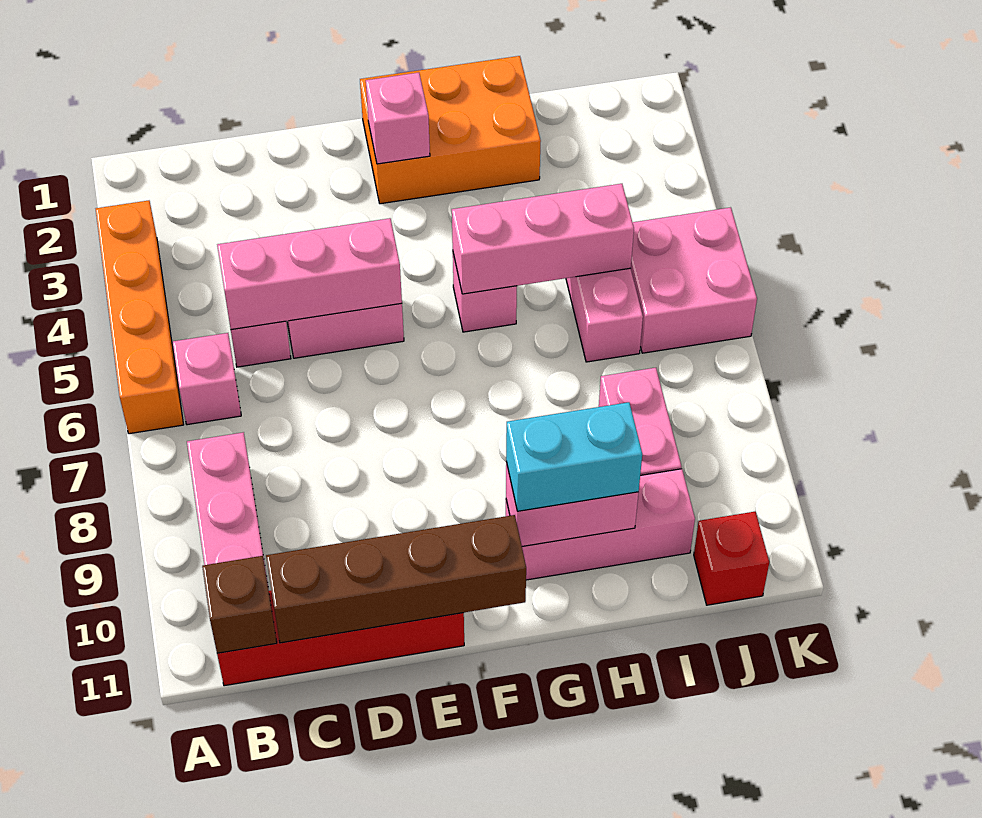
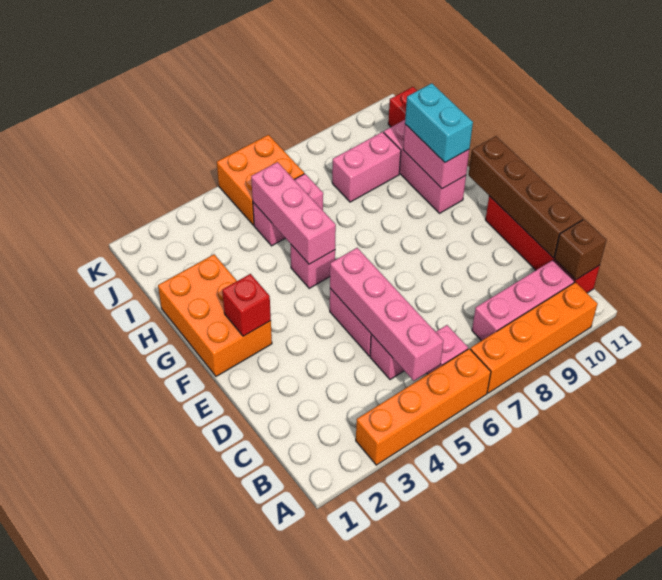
none -> orange brick A7:A10 level 1
pink brick C5:E5 level 2 -> pink brick B5:E5 level 2
pink brick F2 level 2 -> red brick F2 level 2
pink brick J5:K6 level 1 -> orange brick J5:K6 level 1

